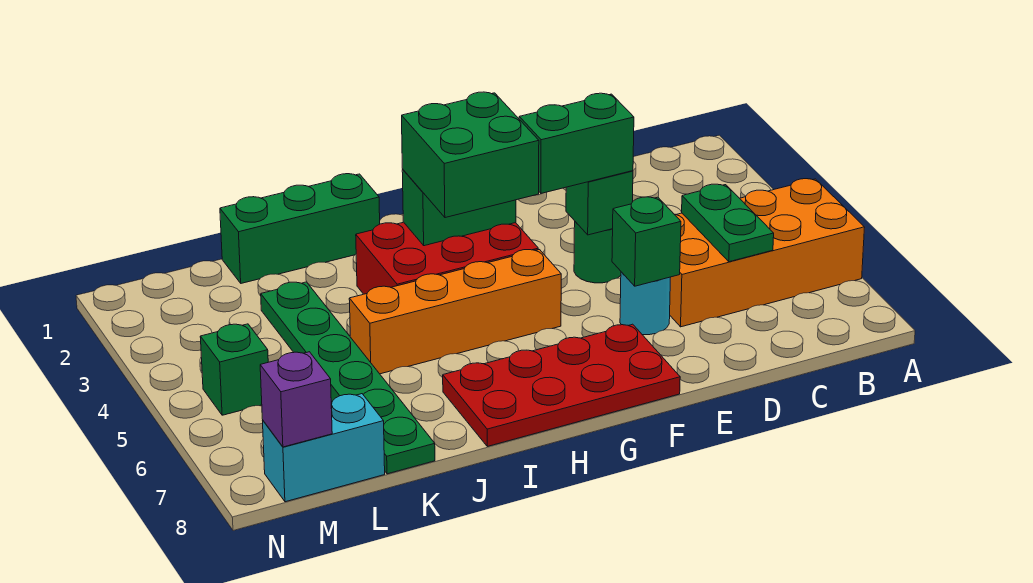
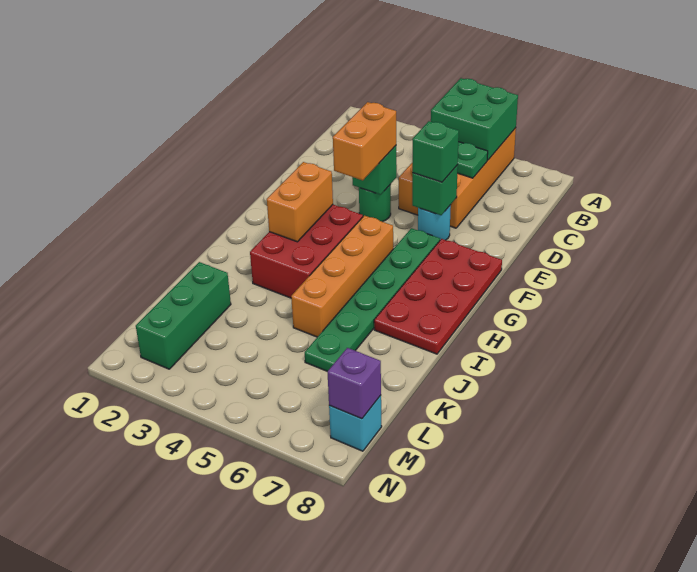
green brick E4:F4 level 3 -> orange brick E4:F4 level 3
green brick G3:H3 level 2 -> orange brick G3:H3 level 2
green brick G3:H4 level 3 -> green brick A5:B6 level 2
green brick I1:K1 level 1 -> green brick K2:M2 level 1
green plate K3:K8 level 1 -> green plate F6:K6 level 1
cyan brick L8:M8 level 1 -> cyan brick M8 level 1
green brick M5 level 1 -> green brick E6 level 3

